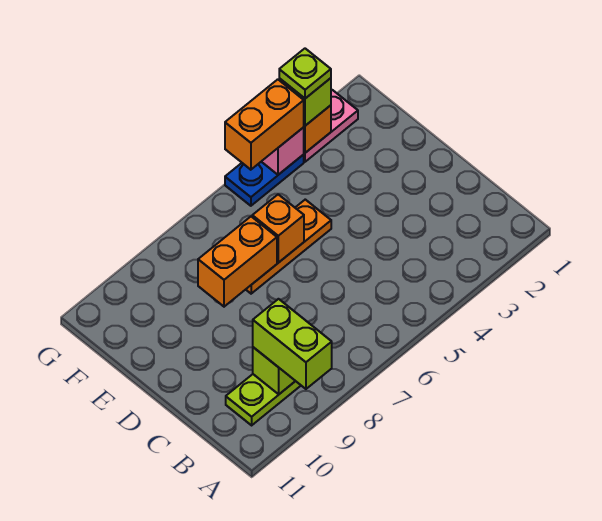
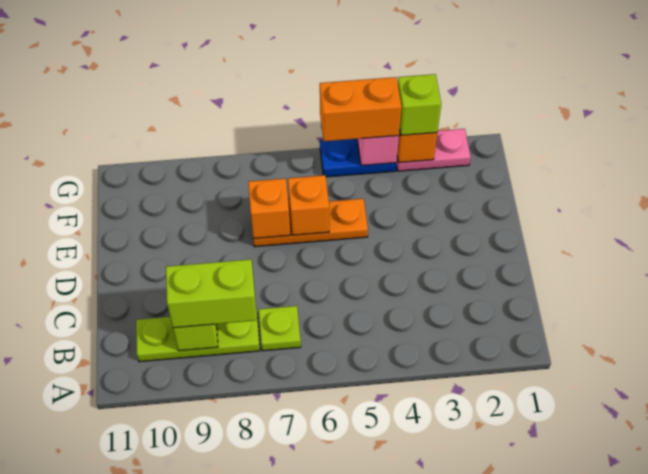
lime brick A9:B9 level 3 -> lime brick B8:B9 level 3
orange brick E7:E8 level 2 -> orange brick E7 level 2
lime plate G3 level 4 -> lime plate B7 level 1

